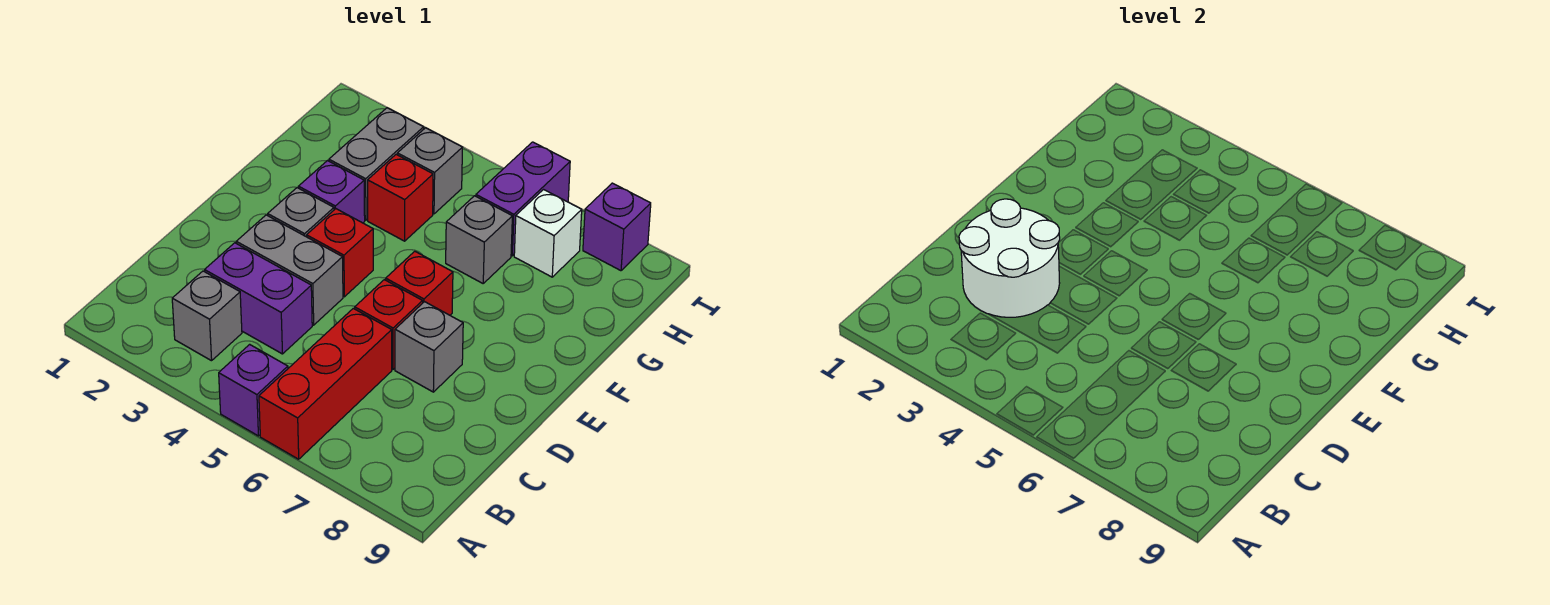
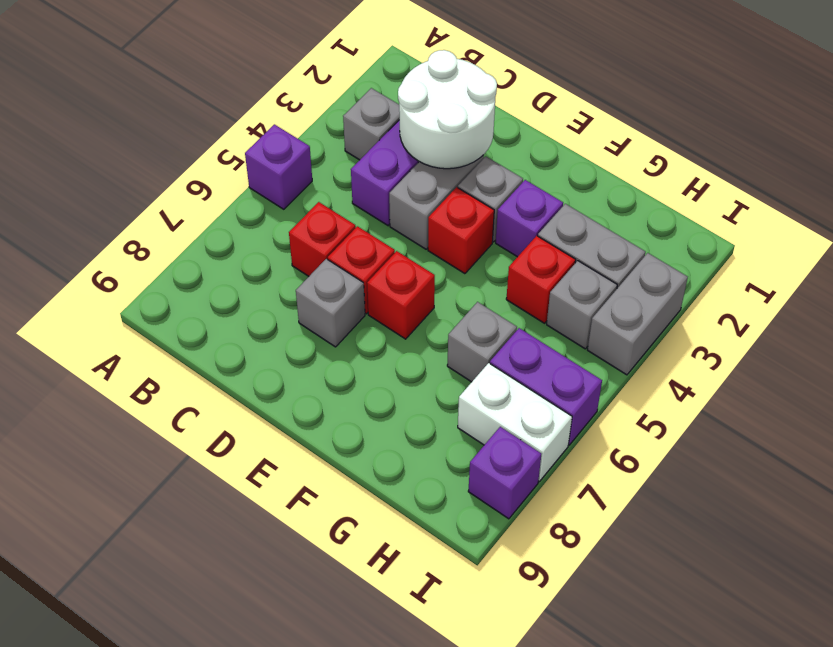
red brick A6:C6 level 1 -> red brick C6 level 1
white brick H7 level 1 -> white brick H7:I7 level 1
none -> grey brick I3:I4 level 1

